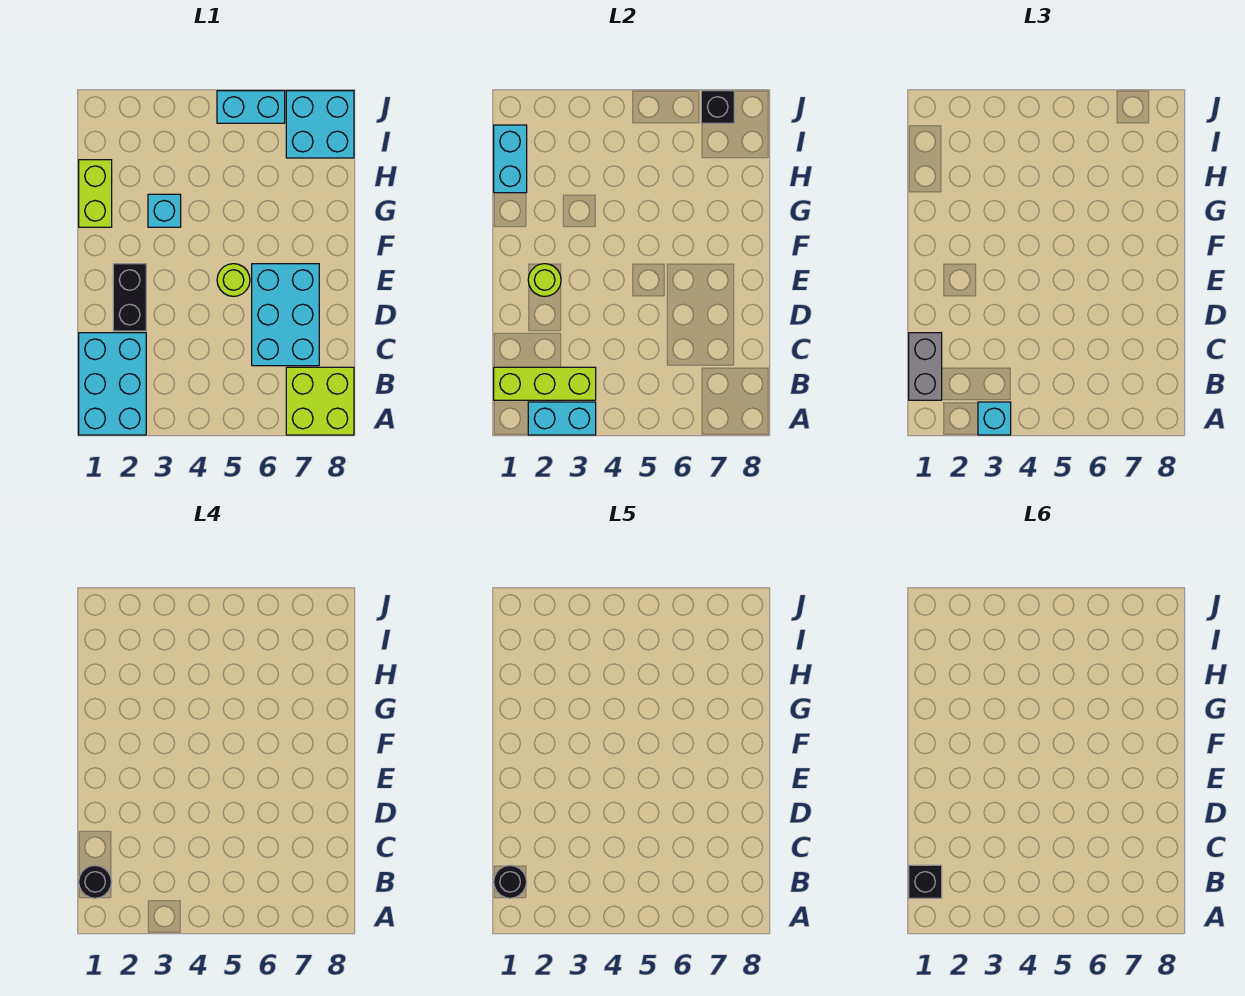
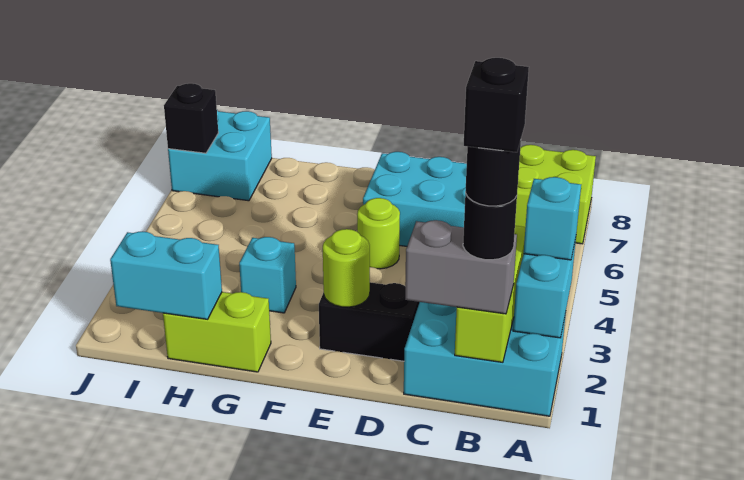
cyan brick J5:J6 level 1 -> none

